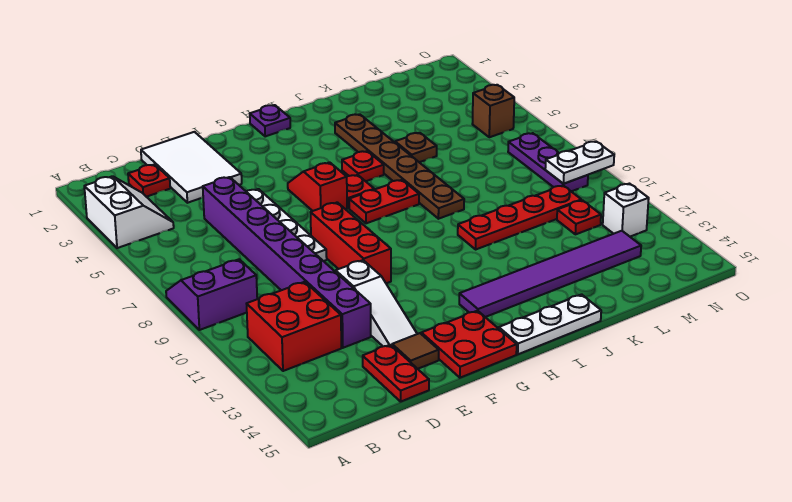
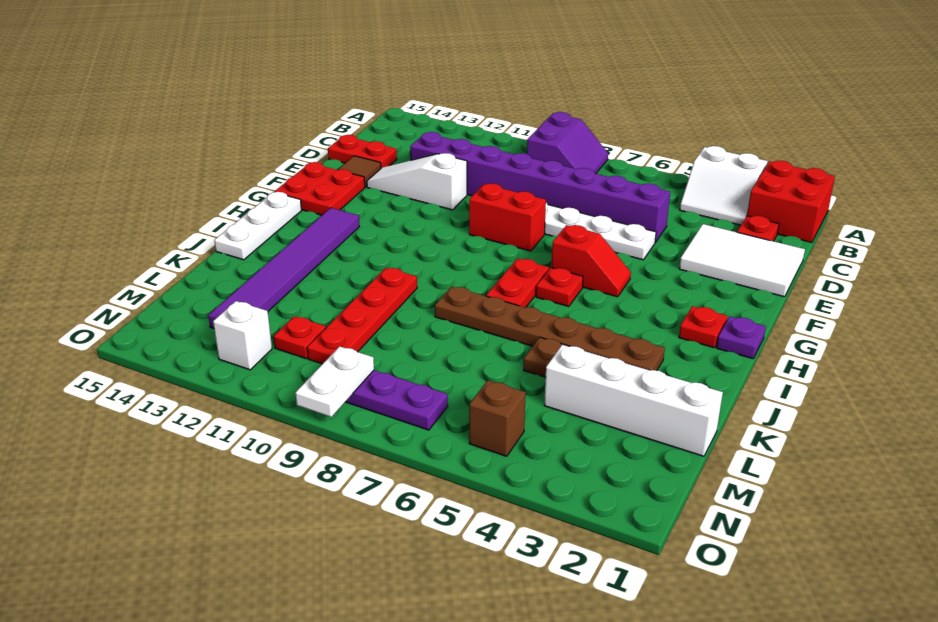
red brick B11:C12 level 1 -> red brick A1:B2 level 1
red brick F8:F10 level 1 -> red brick F8:F9 level 1
red plate I5 level 1 -> red plate H2 level 1
none -> white brick L1:L4 level 1

